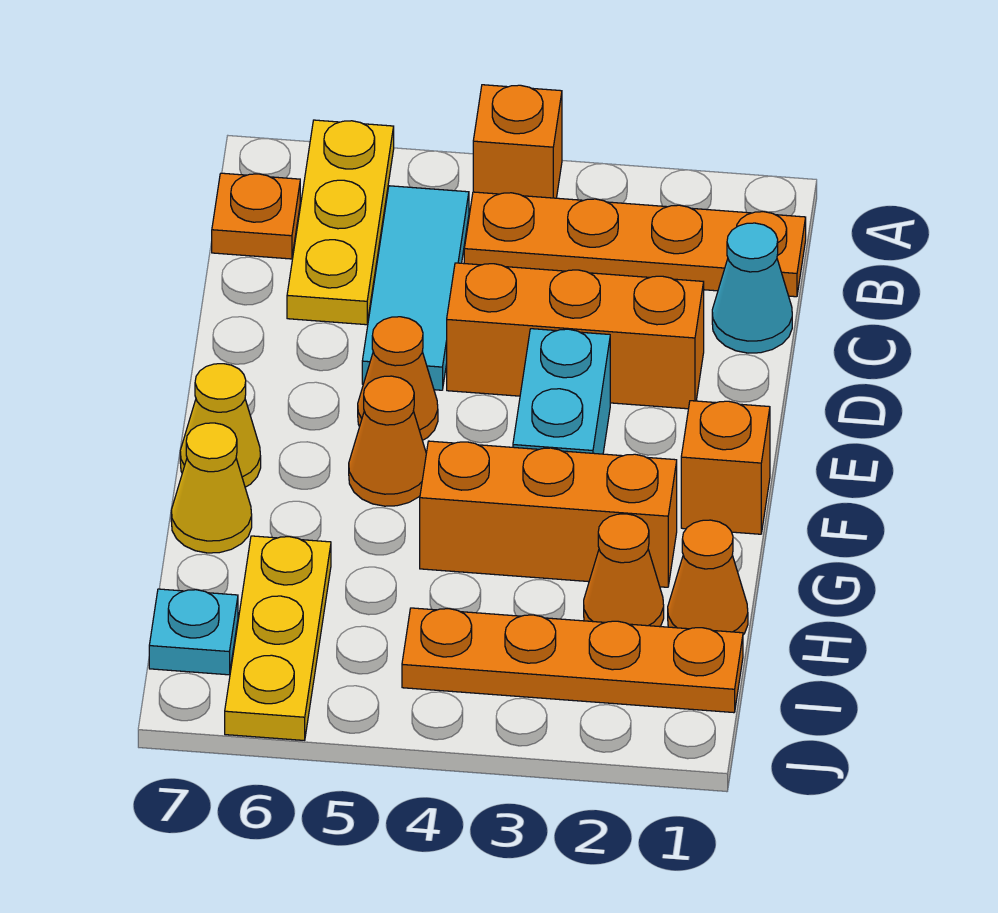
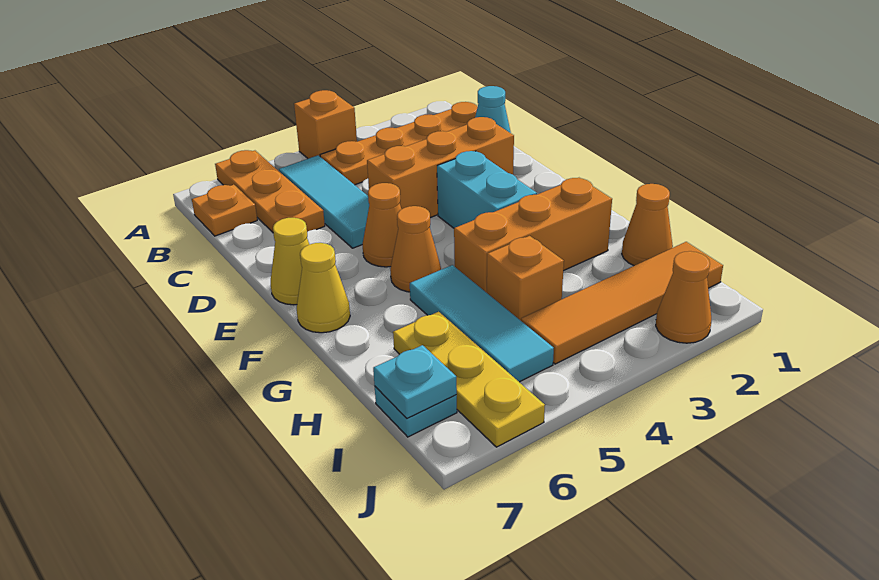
yellow plate A6:C6 level 1 -> orange plate A6:C6 level 1
orange brick F1 level 1 -> orange brick H4 level 1
none -> cyan tile G5:I5 level 1
yellow cone G7 level 1 -> yellow cone E7 level 1
orange cone H2 level 1 -> orange cone J2 level 1
orange plate I1:I4 level 1 -> orange tile I1:I4 level 1
none -> cyan plate I7 level 2

